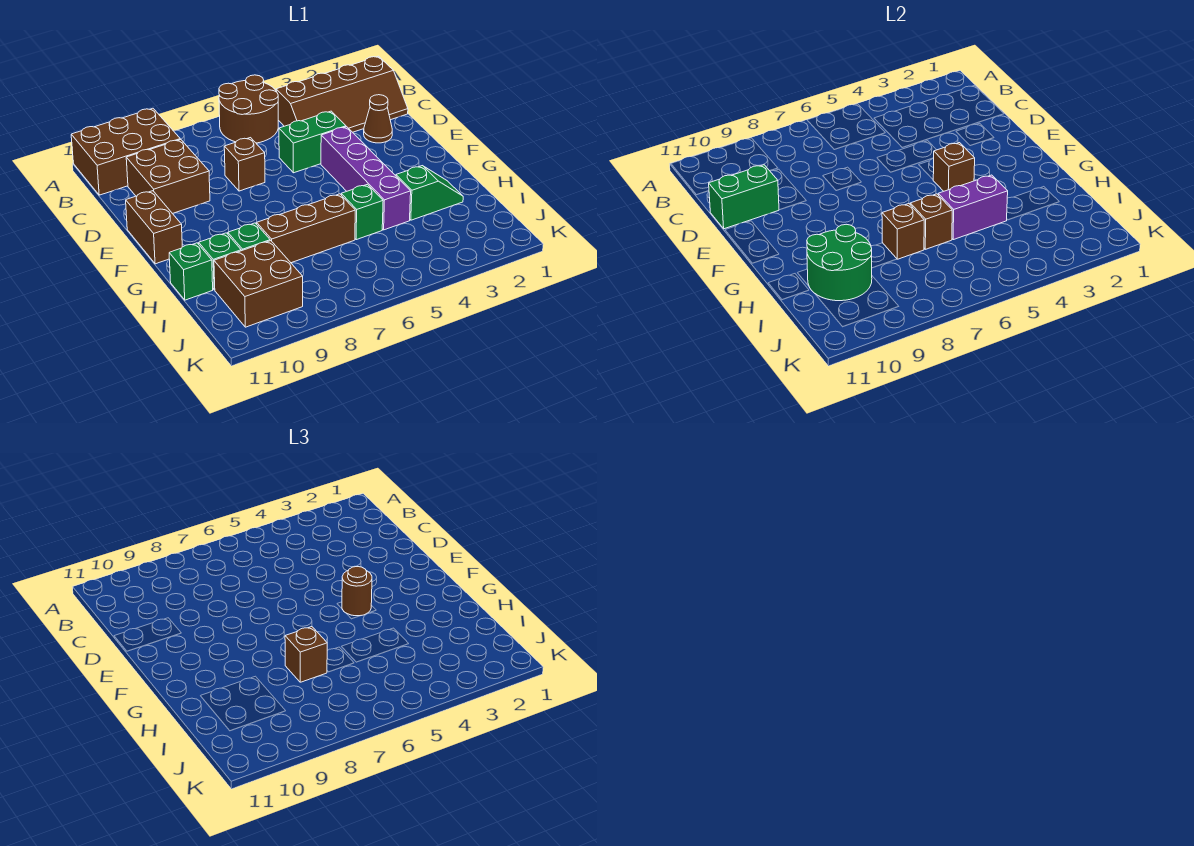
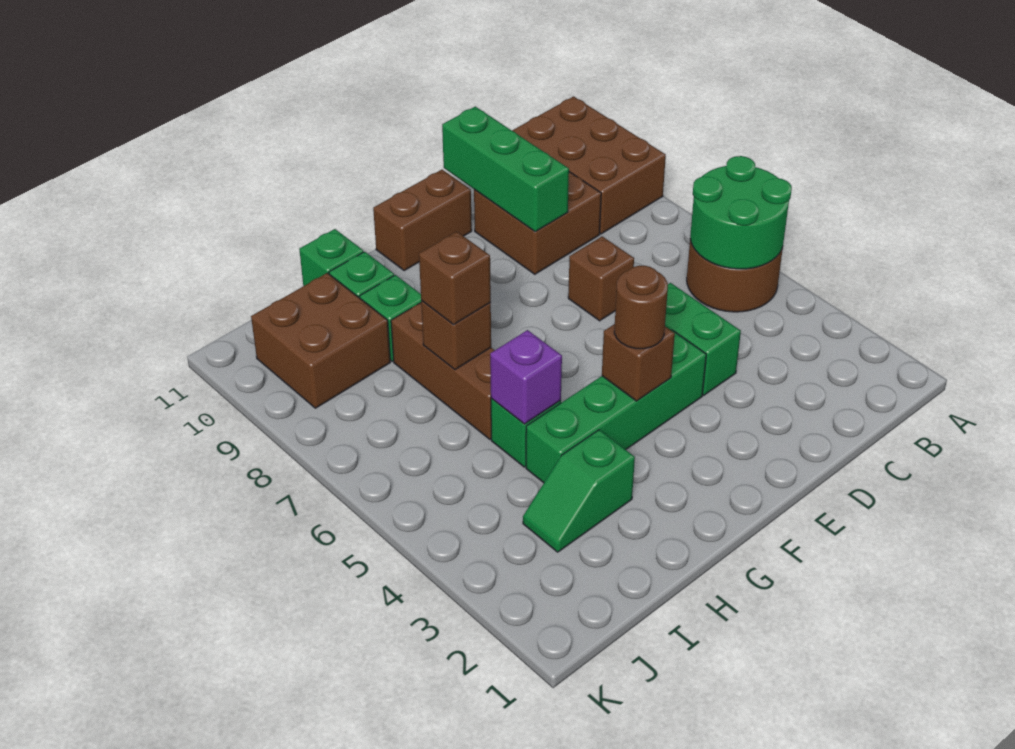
brown slope B1:C4 level 1 top B -> none
brown cone D2 level 1 -> none
green brick D10:D11 level 2 -> green brick D9:D11 level 2
purple brick E4:H4 level 1 -> green brick E4:H4 level 1
green slope H2:H3 level 1 top 3 -> green slope H3:I3 level 1 top H
purple brick H4:H5 level 2 -> purple brick H5 level 2
brown brick H6 level 2 -> none
green round brick H9:I10 level 2 -> green round brick A5:B6 level 2

